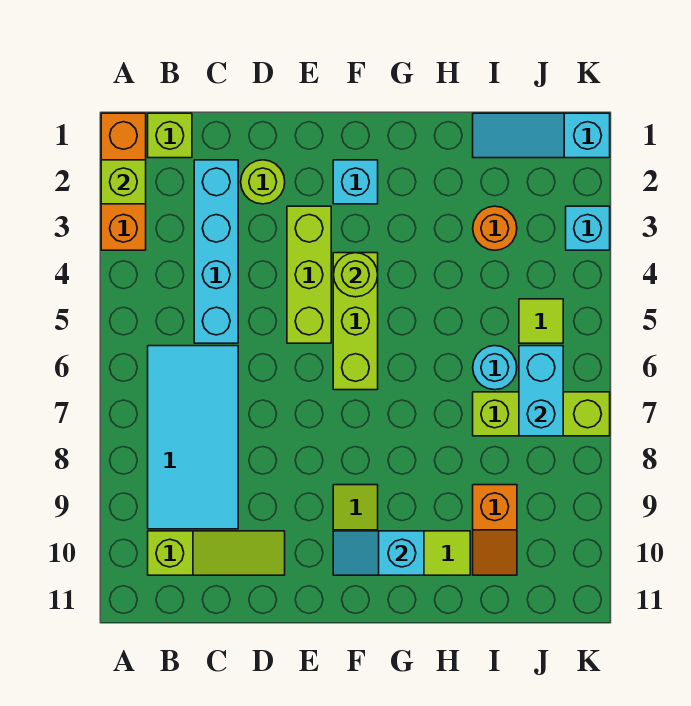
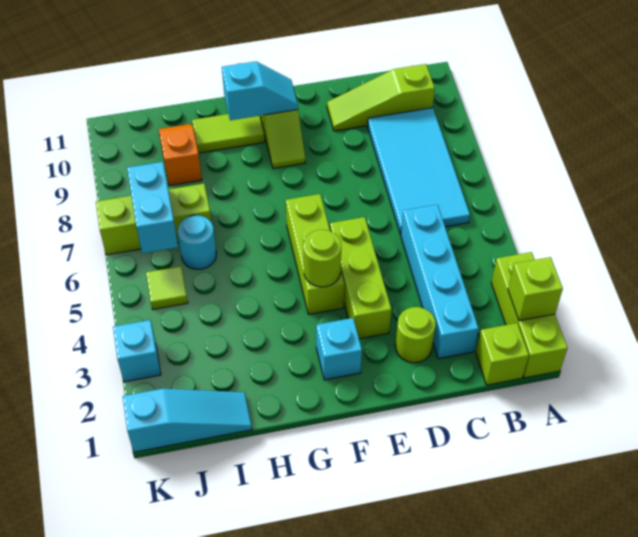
orange brick A1:A3 level 1 -> lime brick A1:A3 level 1
orange round brick I3 level 1 -> none

